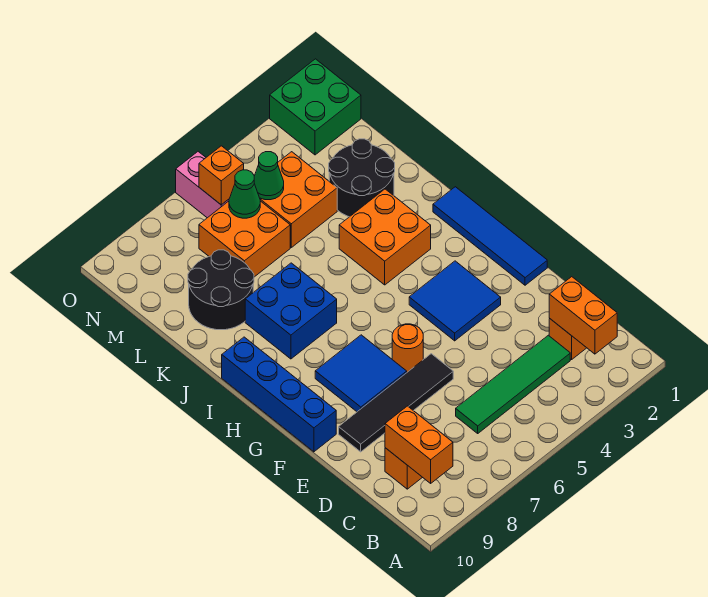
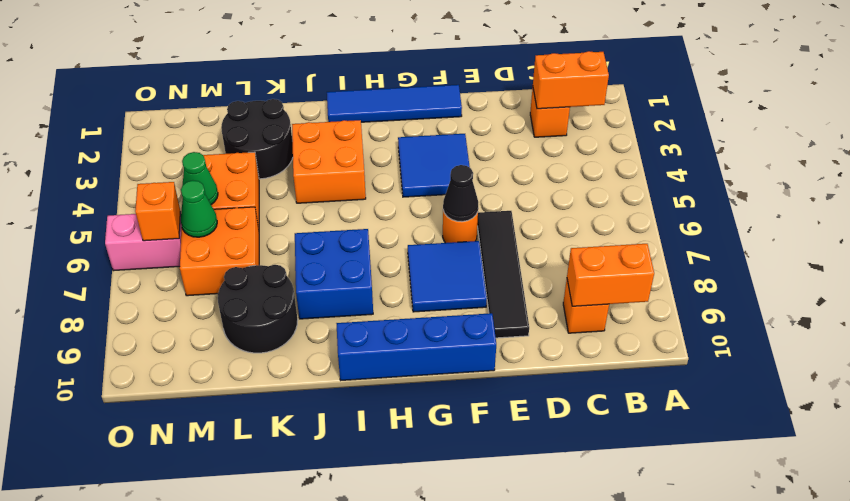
green tile C3:C6 level 1 -> none
none -> black cone F6 level 2
green brick N1:O2 level 1 -> none

